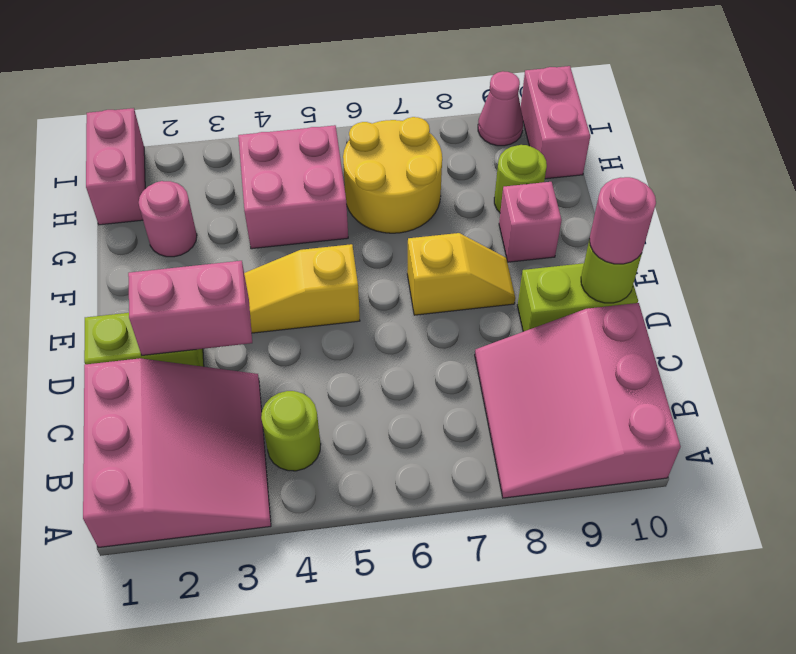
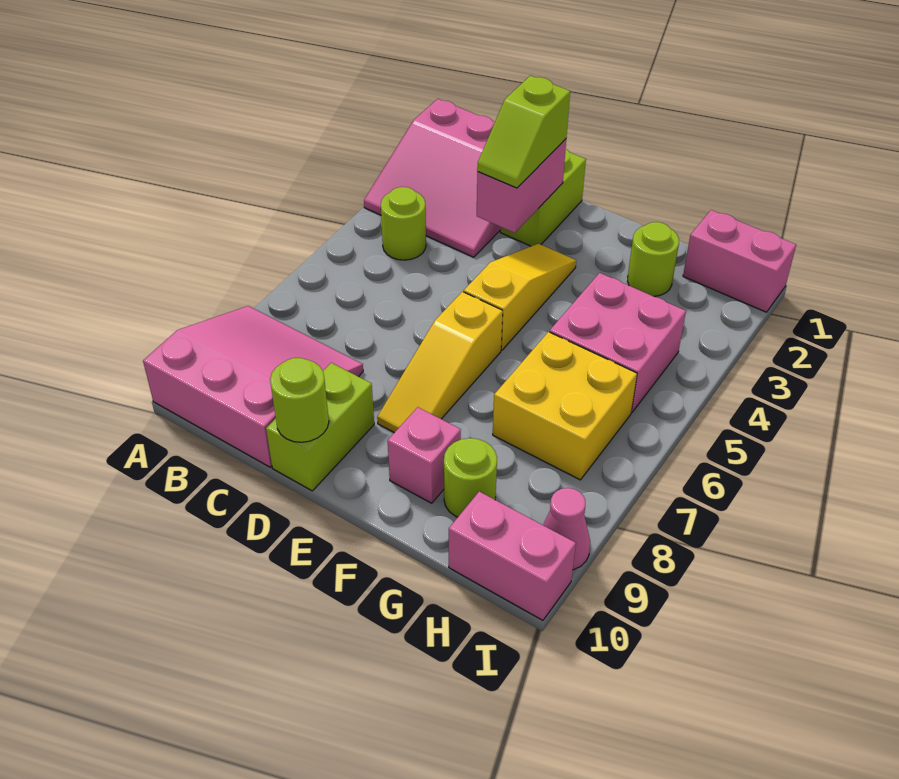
none -> lime slope D2:D3 level 3 top 2
pink round brick D10 level 3 -> none
yellow slope E7:E8 level 1 top 7 -> yellow slope E6:E8 level 1 top 6
pink round brick G2 level 1 -> lime round brick G2 level 1
yellow round brick G6:H7 level 1 -> yellow brick G6:H7 level 1

